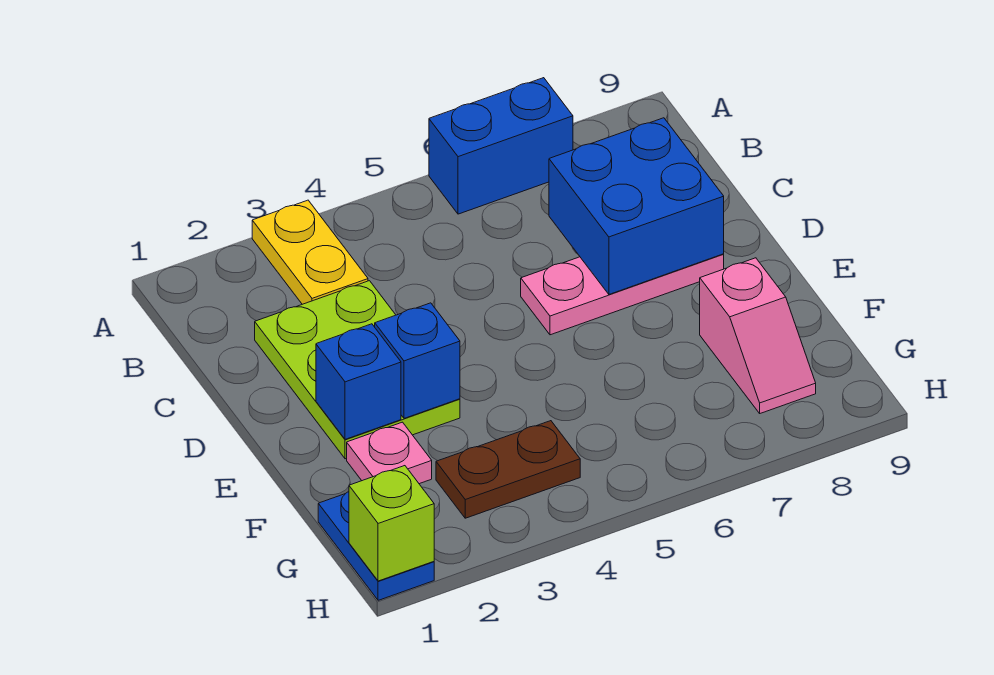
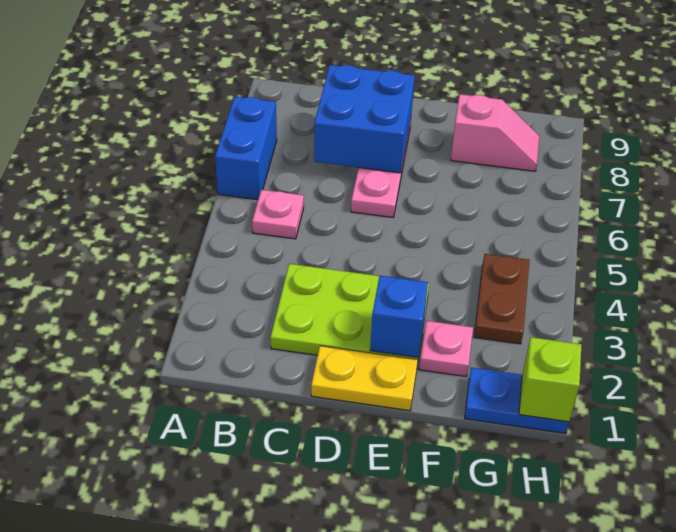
yellow plate A3:B3 level 1 -> yellow plate D1:E1 level 1
none -> pink plate B5 level 1
blue brick E3 level 2 -> none

